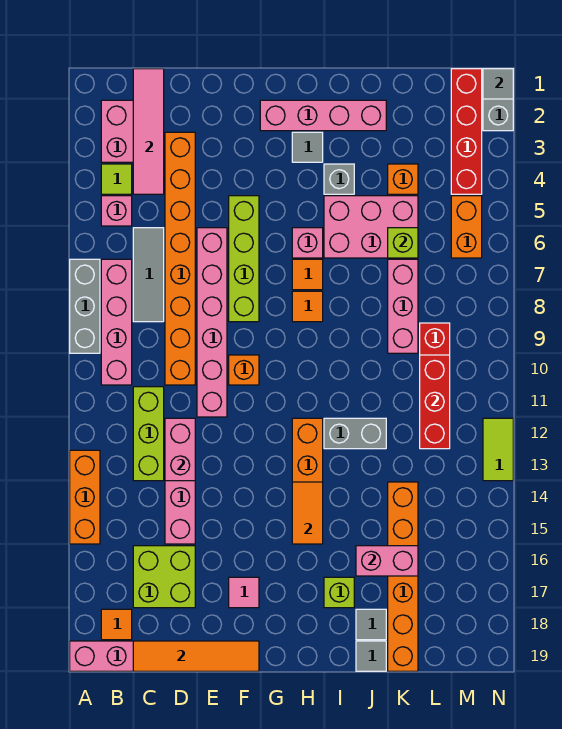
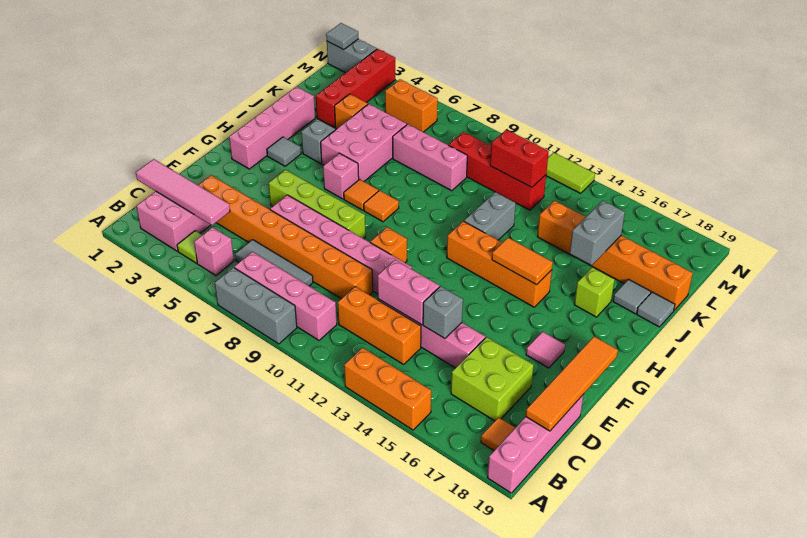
lime brick C11:C13 level 1 -> orange brick C11:C13 level 1
none -> grey brick D14 level 2
pink brick J16:K16 level 2 -> grey brick J16:K16 level 2
lime brick K6 level 2 -> none
red brick L10:L12 level 2 -> red brick L11:L12 level 2
red brick M1:M4 level 1 -> red brick K3:N3 level 1

